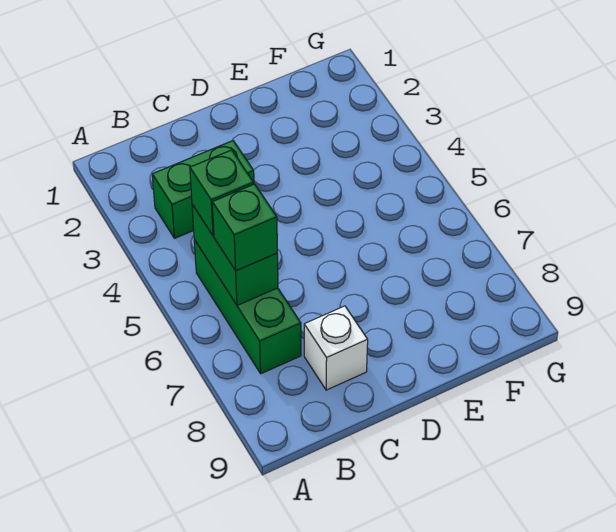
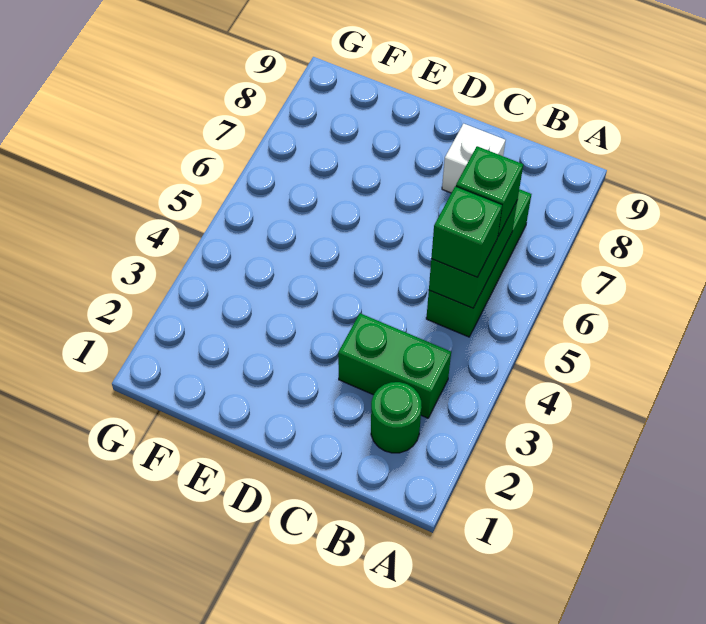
none -> green round brick B2 level 1

